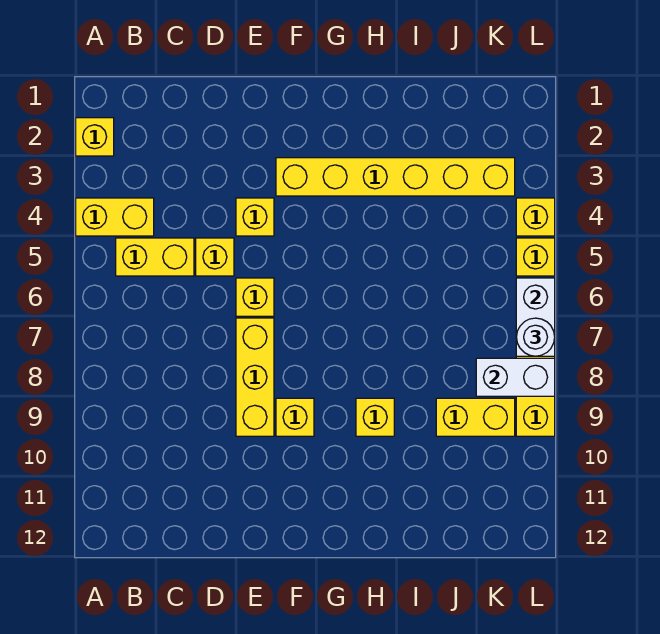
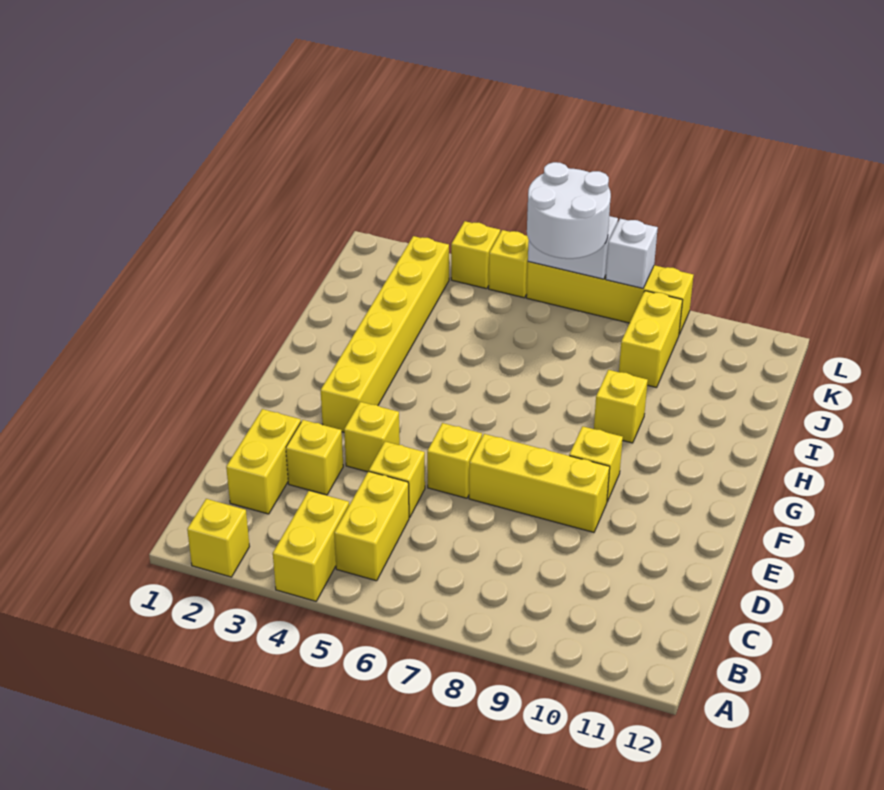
none -> yellow brick C2:D2 level 1
none -> yellow brick D3 level 1
white brick K8:L8 level 2 -> white brick L8 level 2
white round brick L7 level 3 -> white round brick K6:L7 level 3

